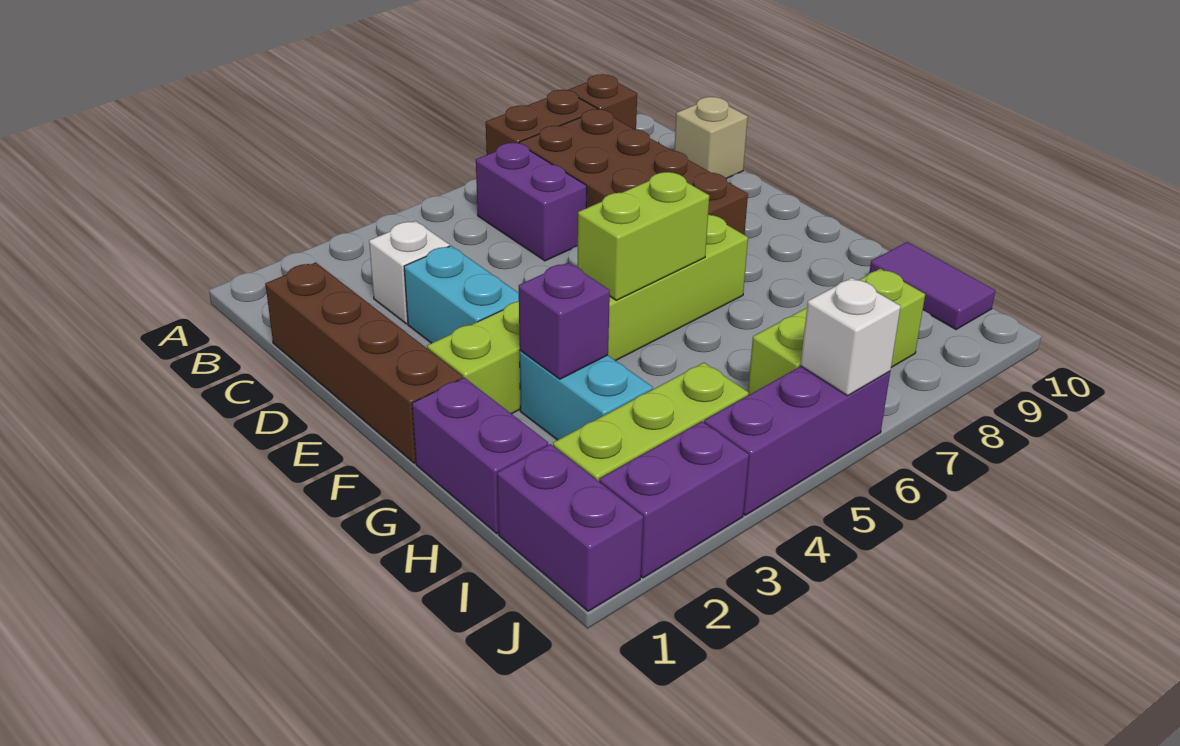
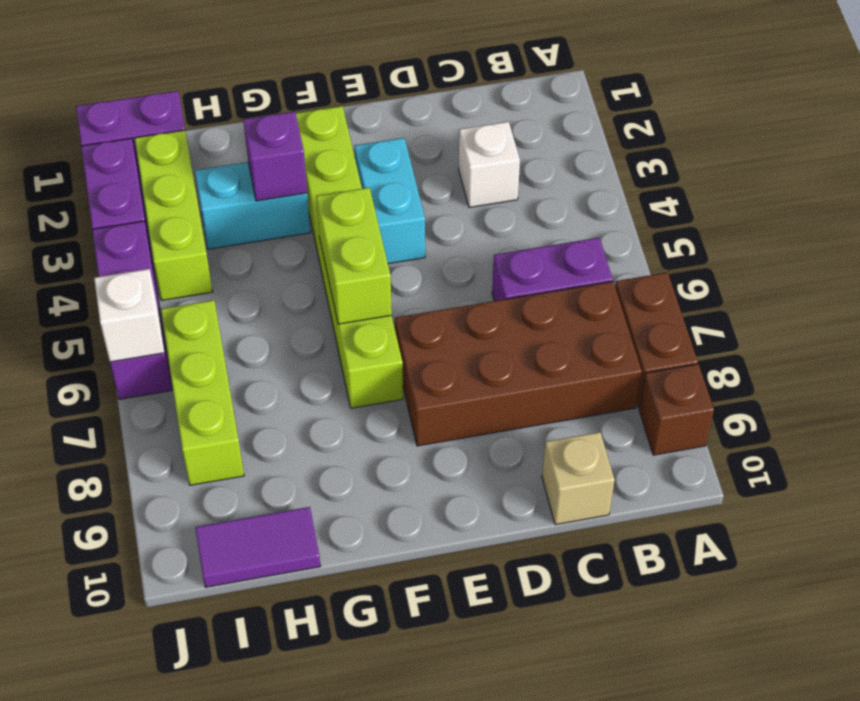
brown brick C1:F1 level 1 -> none
cyan brick D3:E3 level 1 -> cyan brick E3:E4 level 1
purple brick G1:H1 level 1 -> none

